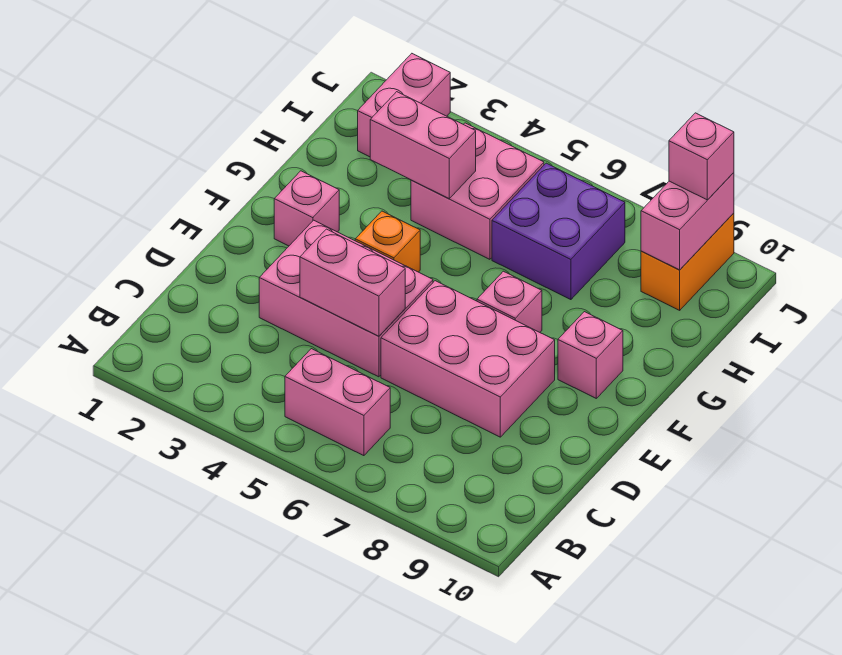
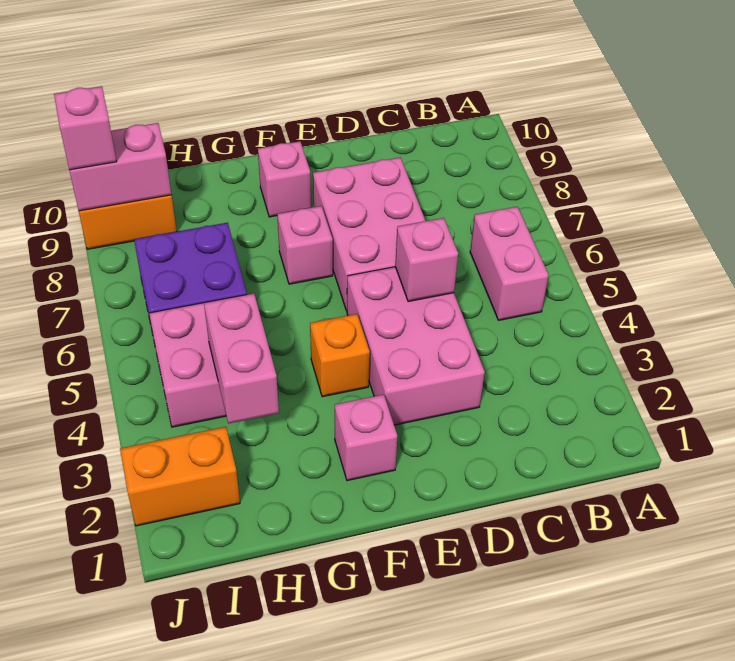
pink brick D4:D5 level 2 -> pink brick D5 level 2
pink brick I2:J2 level 1 -> orange brick I2:J2 level 1

